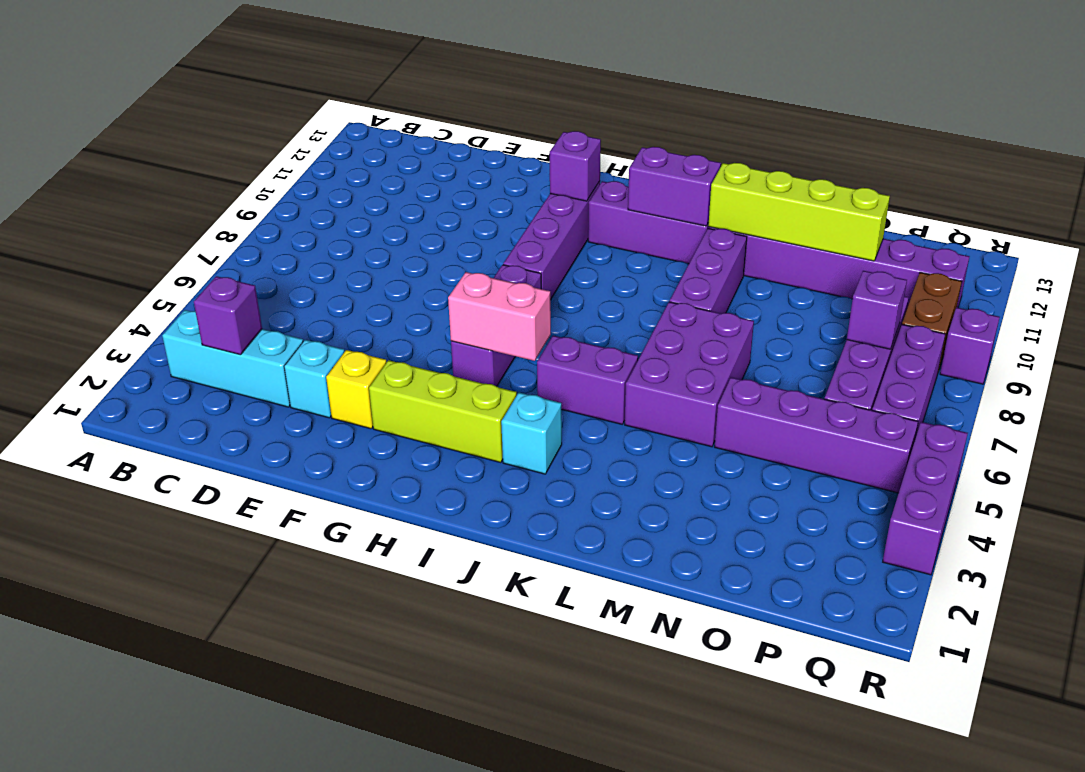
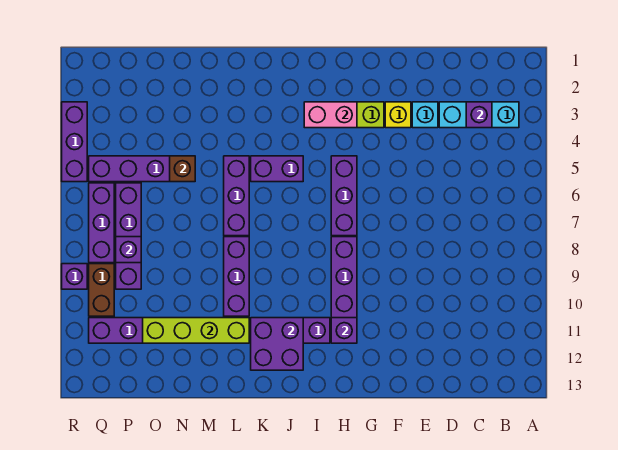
pink brick H5:I5 level 2 -> pink brick H3:I3 level 2
cyan brick J3 level 1 -> none
purple brick J11:K11 level 2 -> purple brick J11:K12 level 2
purple brick L5:M7 level 1 -> purple brick L5:L7 level 1
none -> brown brick N5 level 2

